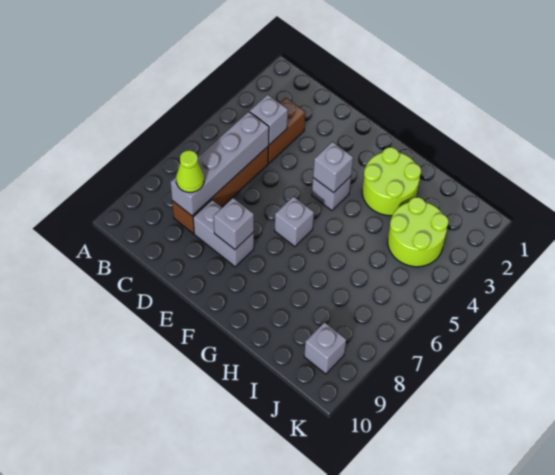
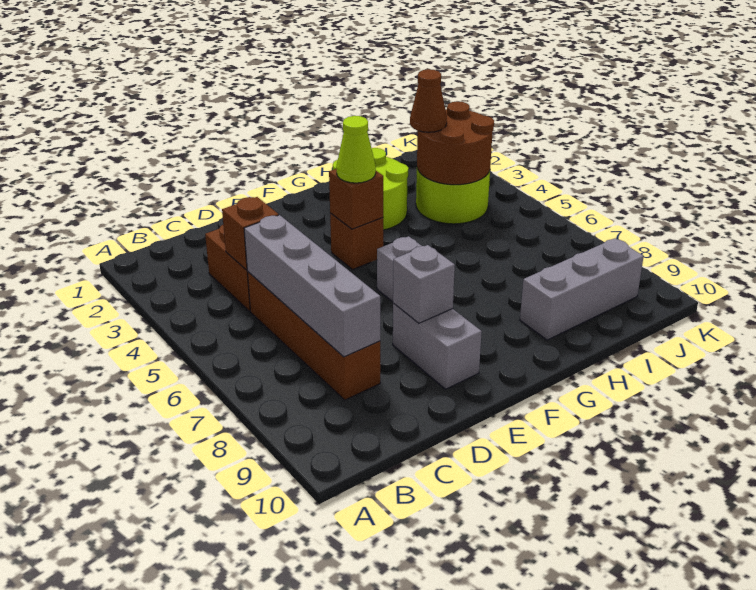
grey brick C4 level 2 -> brown brick C4 level 2
lime cone C8 level 3 -> lime cone F4 level 3
grey brick D8:E8 level 1 -> grey brick E8:E9 level 1
grey brick F4 level 1 -> brown brick F4 level 1
grey brick F4 level 2 -> brown brick F4 level 2
none -> brown round brick I3:J4 level 2
none -> brown cone I3 level 3
grey brick J9 level 1 -> grey brick H9:J9 level 1

